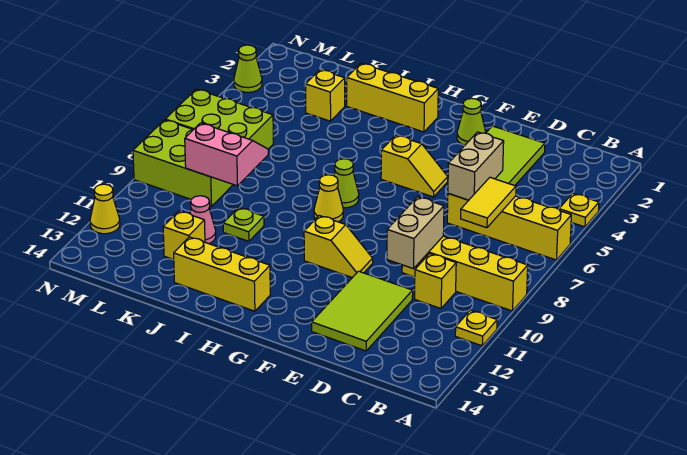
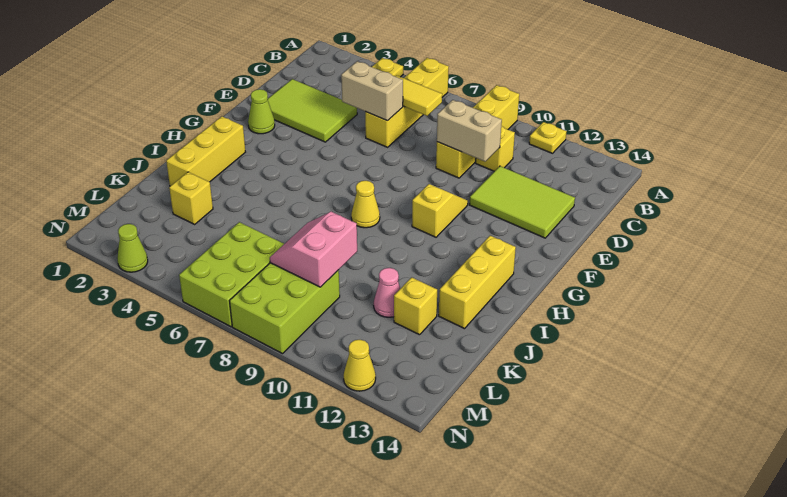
yellow slope F5:G5 level 1 top G -> none
lime cone H7 level 1 -> none
lime plate J10 level 1 -> none

